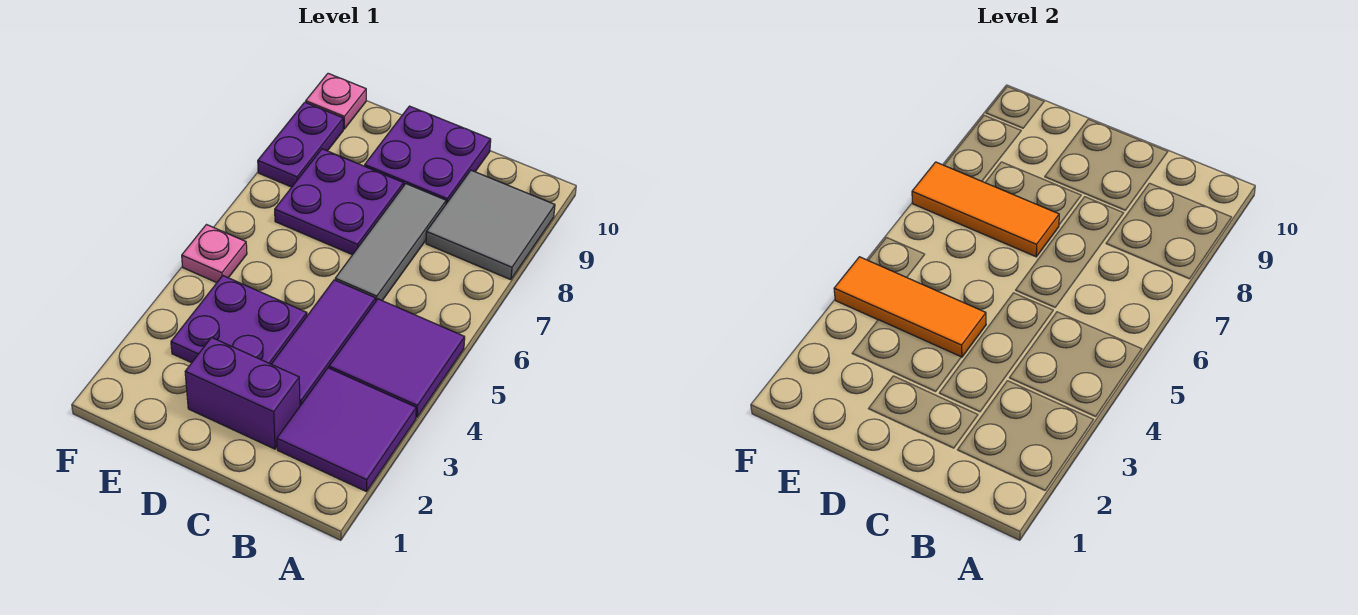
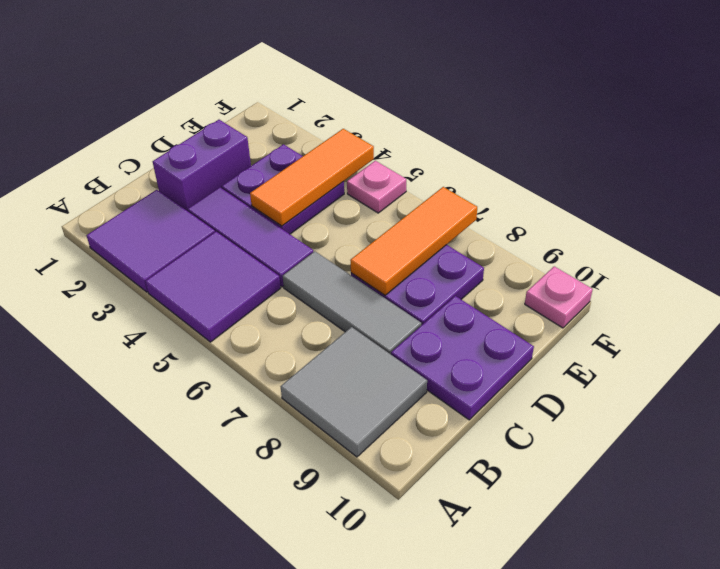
purple plate F8:F9 level 1 -> none

